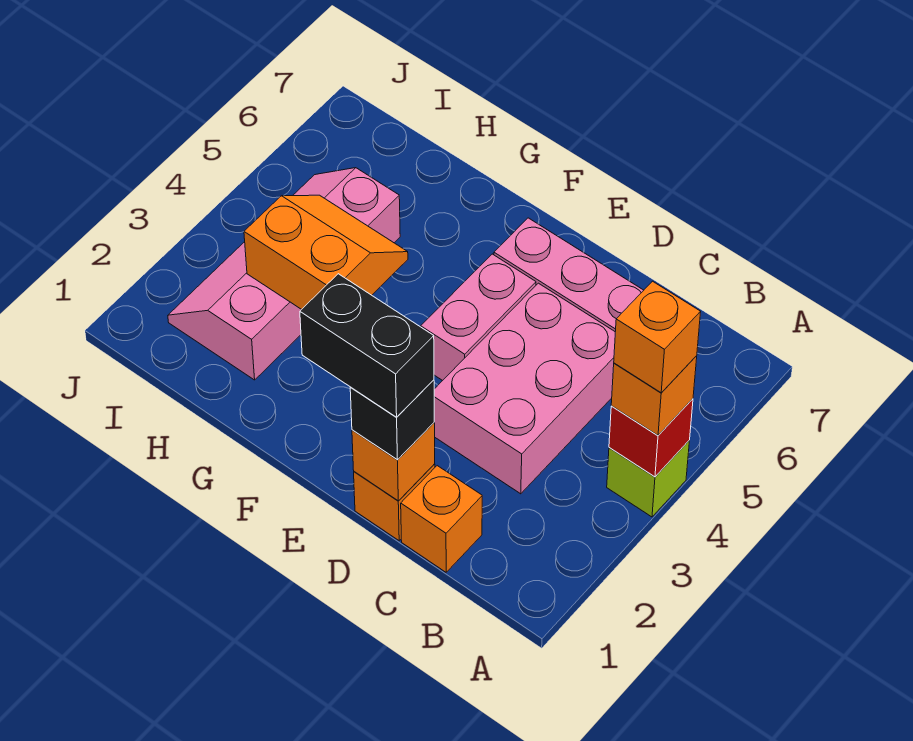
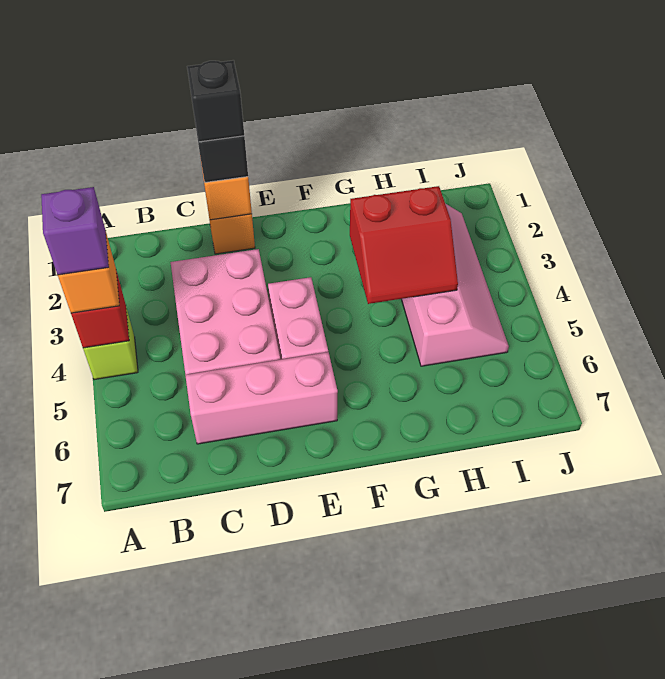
orange brick A4 level 4 -> purple brick A4 level 4
orange brick C1 level 1 -> none
black brick D1:E1 level 4 -> black brick D1 level 4
orange slope G3:H4 level 2 top 3 -> red slope G3:H4 level 2 top 3

